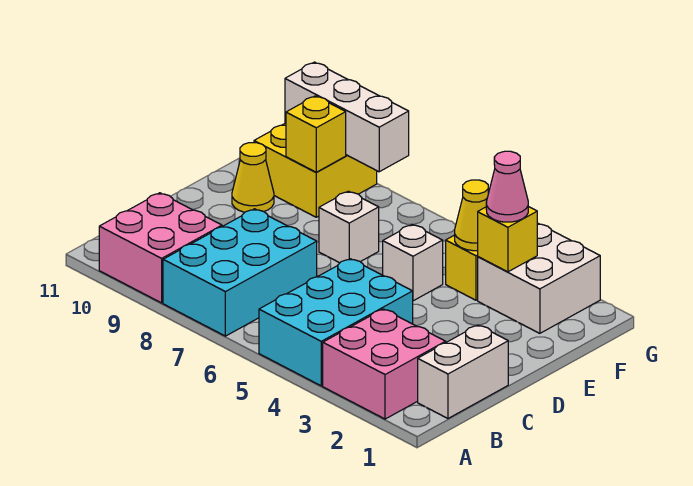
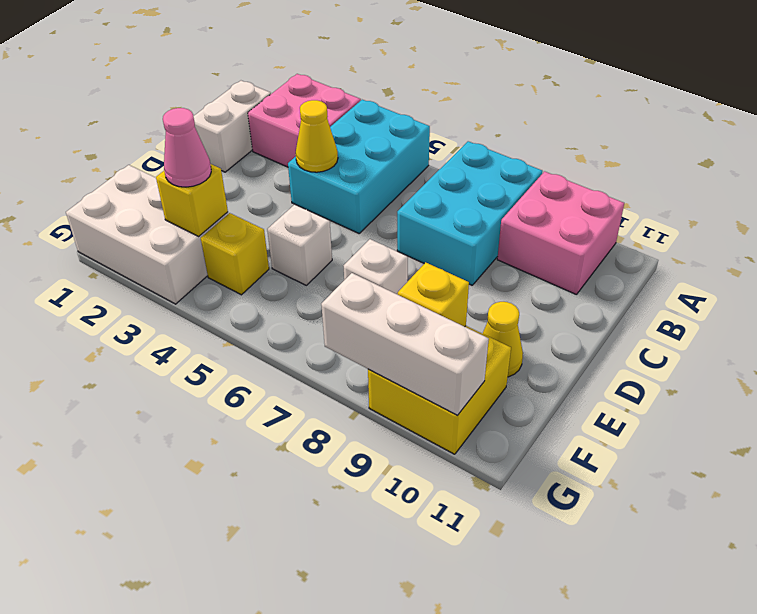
white brick F2:G3 level 1 -> white brick F1:G3 level 1
yellow cone F4 level 2 -> yellow cone C4 level 2

